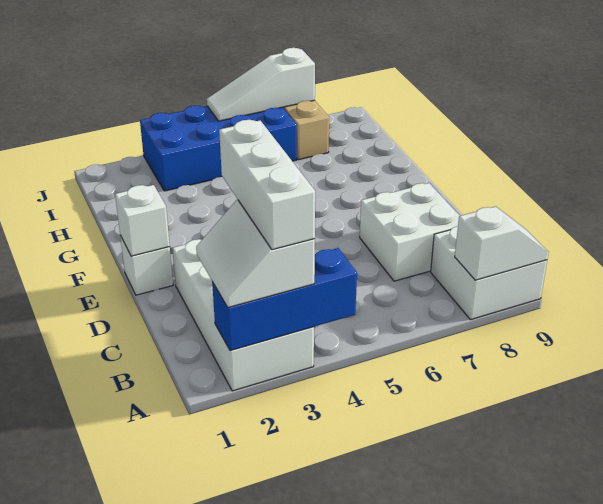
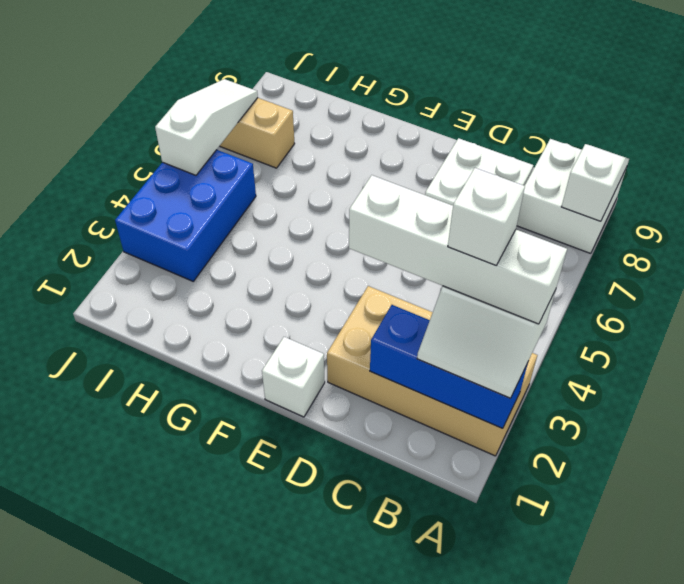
white brick A2:D3 level 1 -> tan brick A2:D3 level 1
blue brick A2:A4 level 2 -> blue brick A2:C2 level 2
white brick A3:C3 level 4 -> white brick A3:D3 level 4
white brick E1 level 2 -> white brick B3 level 5
blue brick I3:J6 level 1 -> blue brick I3:J5 level 1
white slope J5:J7 level 2 top 7 -> white slope J5:J7 level 2 top 5

